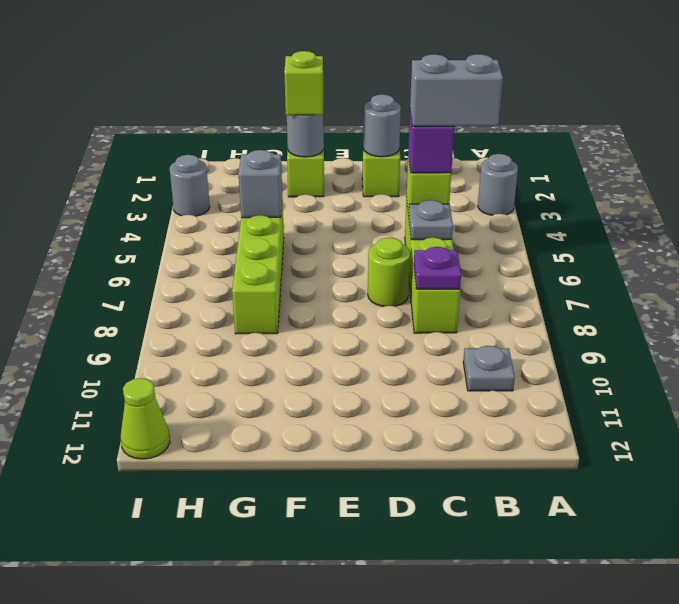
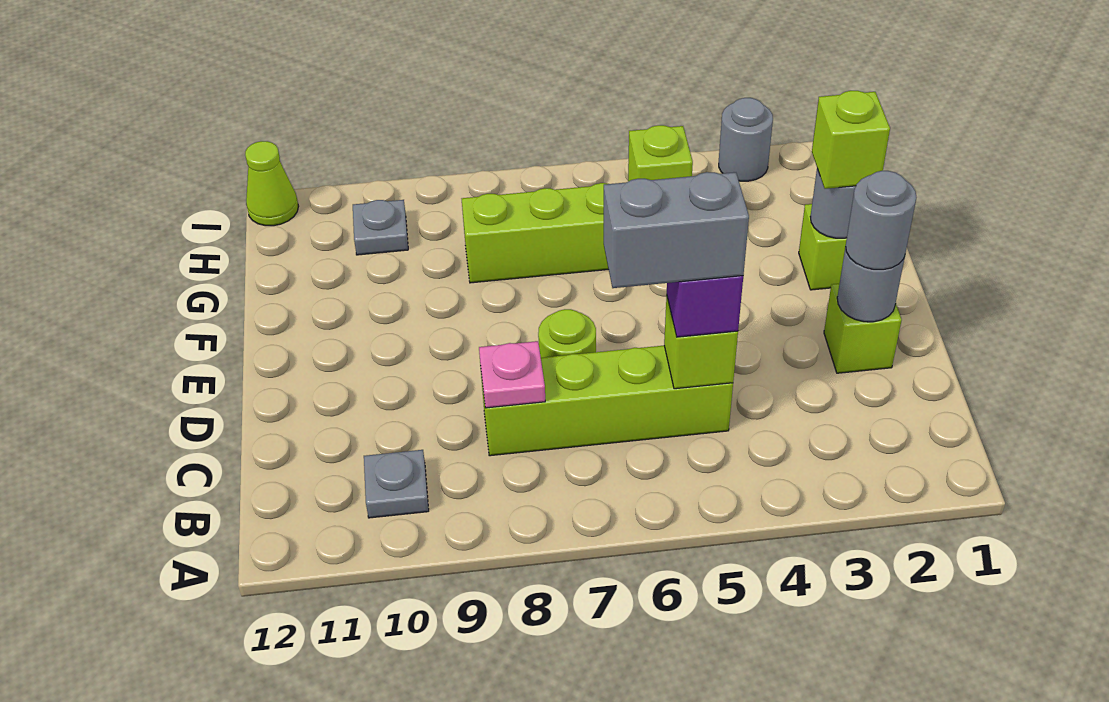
grey round brick A3 level 1 -> grey round brick D2 level 3
grey brick B5:C5 level 4 -> grey brick C5:C6 level 4
grey plate C6 level 2 -> grey plate H10 level 1
purple plate C8 level 2 -> pink plate C8 level 2
grey brick G5 level 2 -> lime brick G5 level 2

